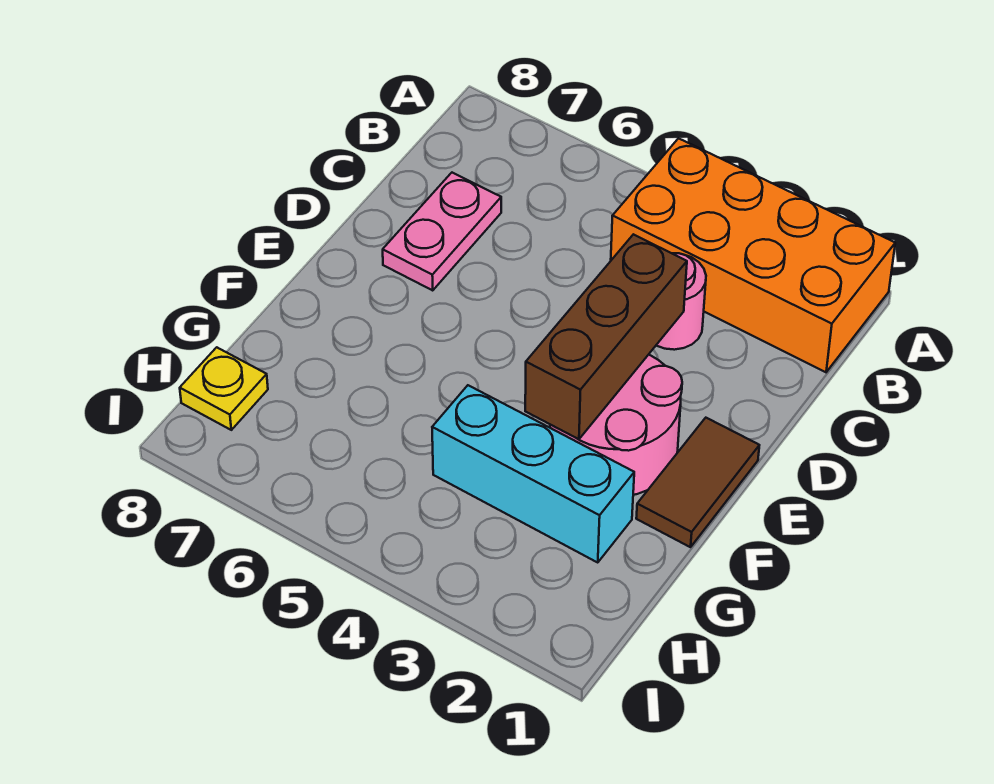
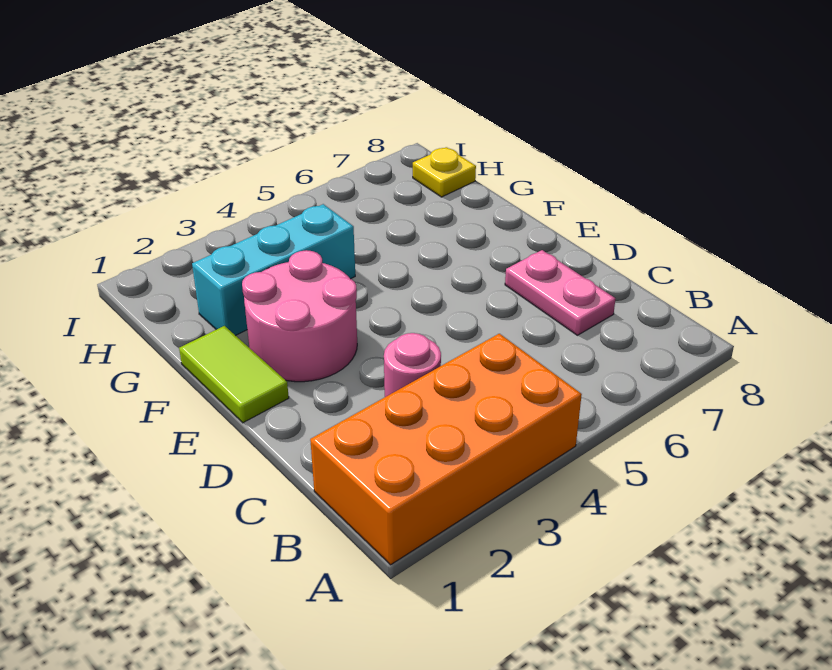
brown brick D3:F3 level 2 -> none
brown tile E1:F1 level 1 -> lime tile E1:F1 level 1

